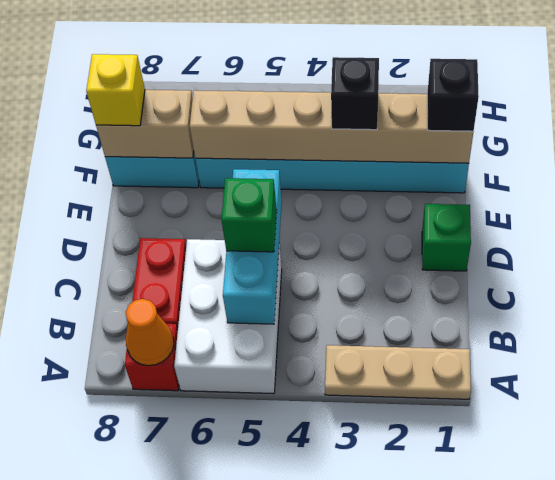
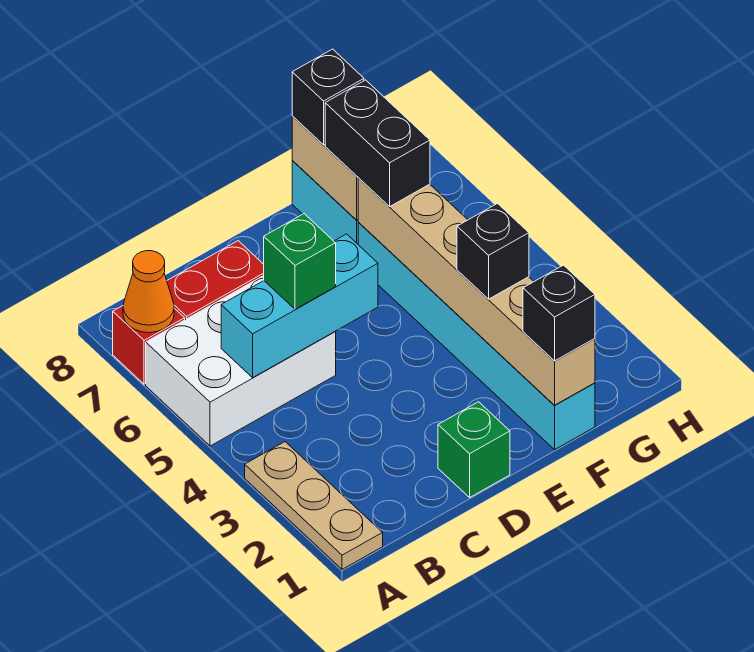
none -> black brick F6:F7 level 3
yellow brick F8 level 3 -> black brick F8 level 3

